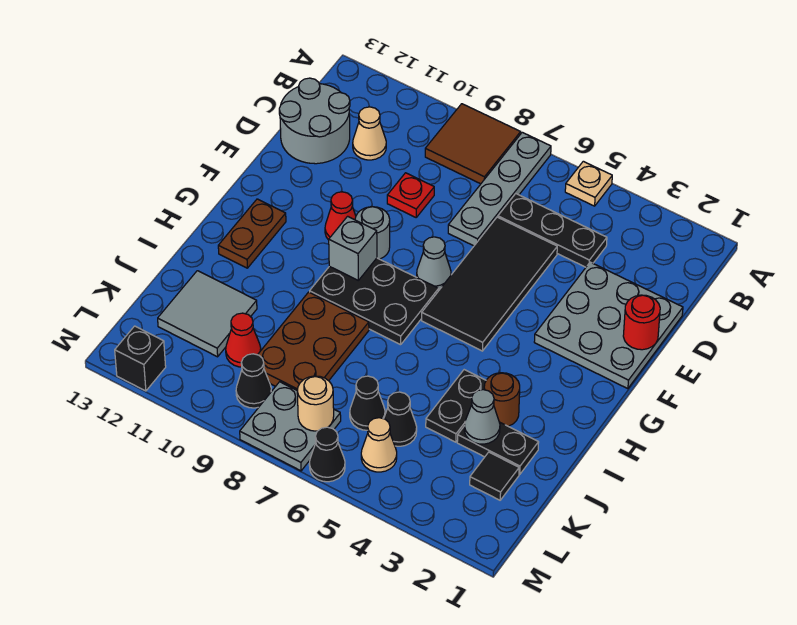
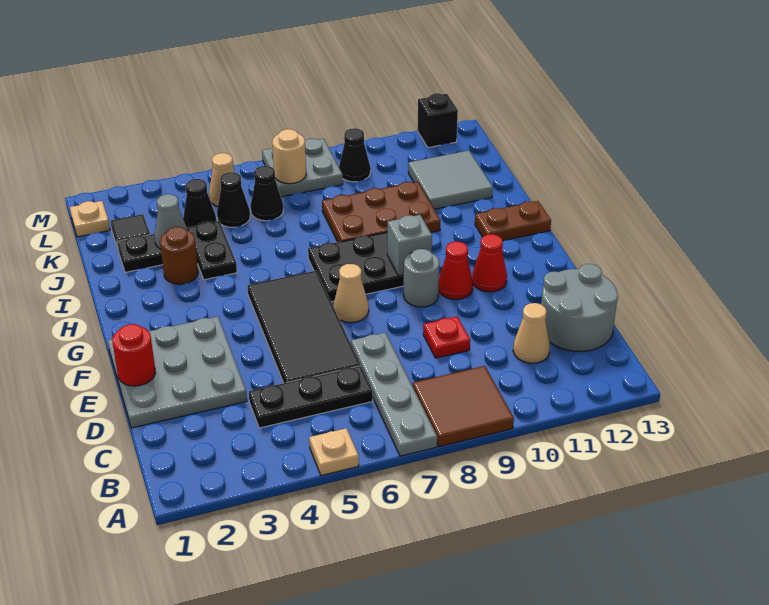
grey cone F7 level 1 -> tan cone F7 level 1
brown plate G12:H12 level 1 -> brown plate H12:H13 level 1
brown plate I8:K9 level 1 -> brown plate I8:J10 level 1
red cone K10 level 1 -> red cone F11 level 1
none -> tan plate L1 level 1
black cone M6 level 1 -> black cone K4 level 1

